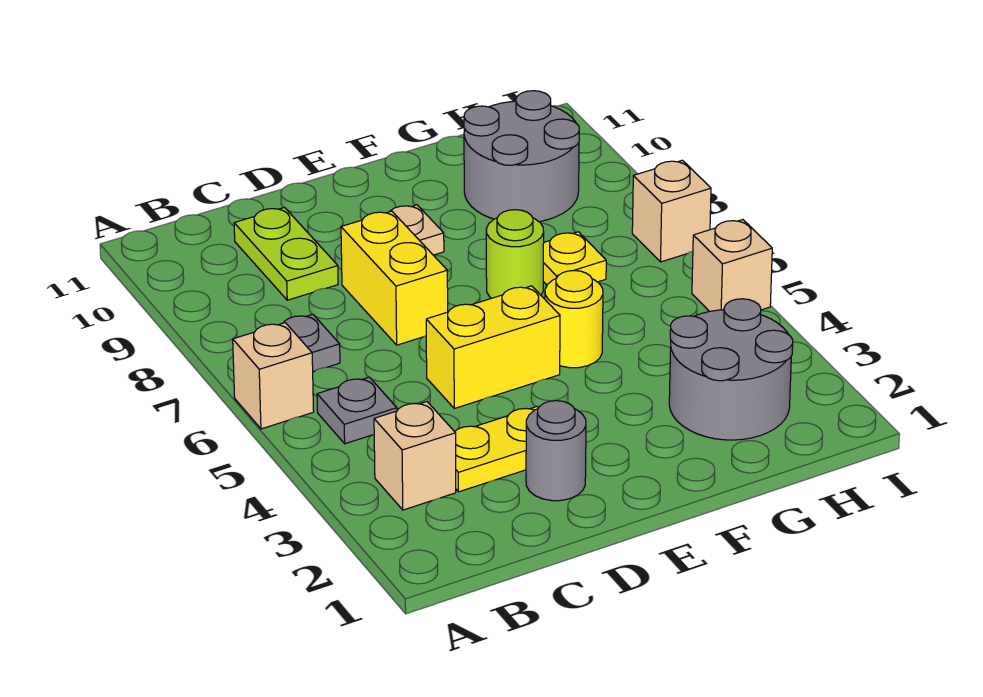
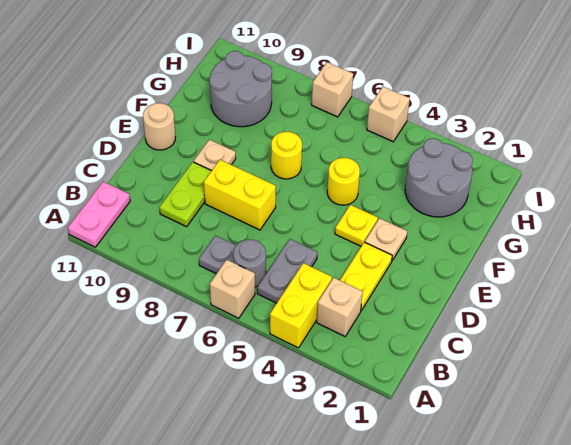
none -> pink plate A11:B11 level 1
grey plate B5 level 1 -> grey plate B5:C5 level 1
lime plate C9:C10 level 1 -> lime plate C9:D9 level 1
grey round brick D2 level 1 -> grey round brick B6 level 1
yellow brick D5:E5 level 1 -> yellow brick A4:B4 level 1
none -> tan plate E3 level 1
none -> tan round brick E11 level 1
lime round brick F7 level 1 -> yellow round brick F7 level 1
yellow plate G7 level 1 -> yellow plate E4 level 1

